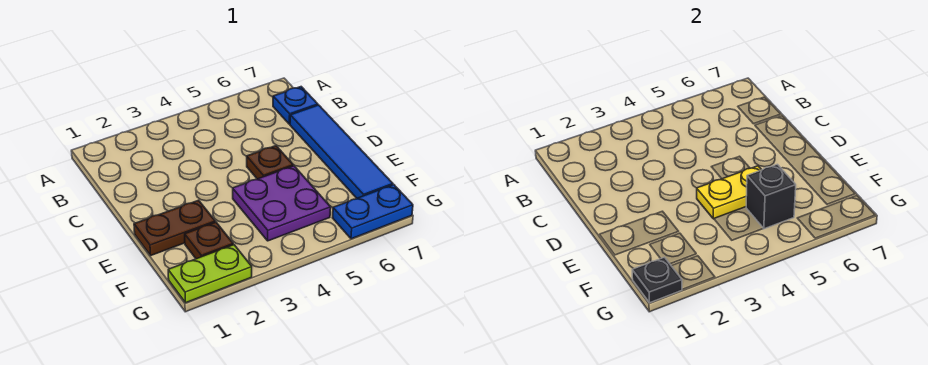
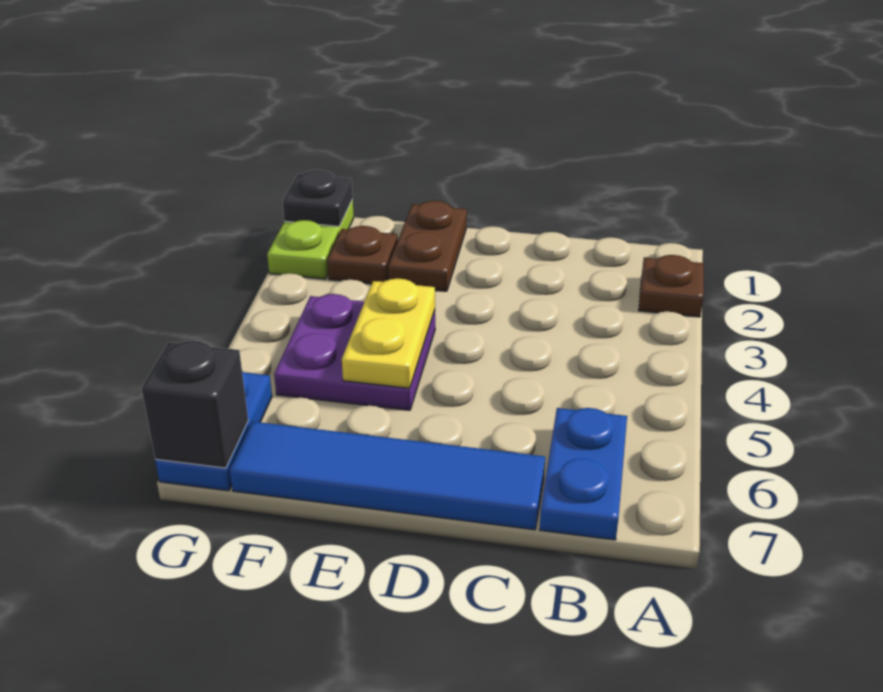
blue plate B7 level 1 -> blue plate B6:B7 level 1
brown plate D5 level 1 -> brown plate A2 level 1
black brick F5 level 2 -> black brick G7 level 2

